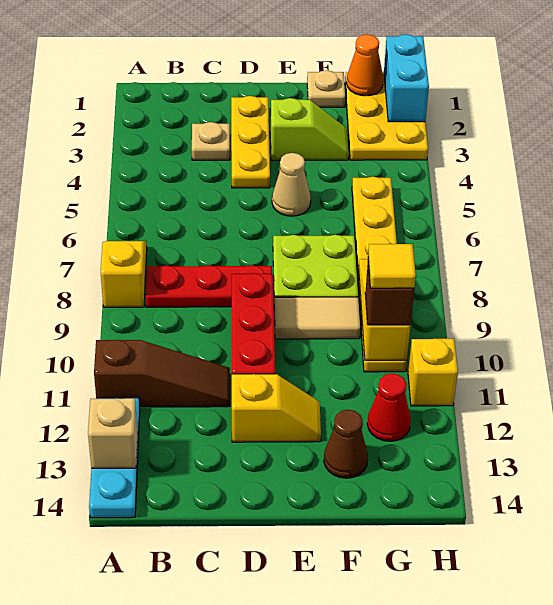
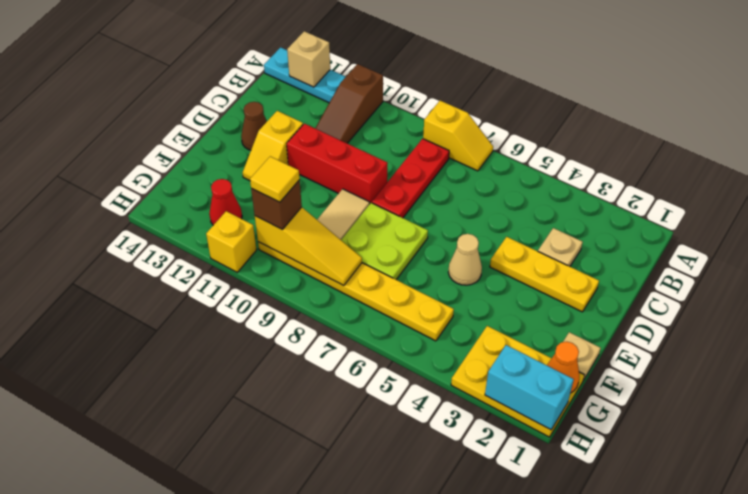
lime slope E3:F3 level 1 top E -> none
brown cone F13 level 1 -> brown cone D13 level 1

